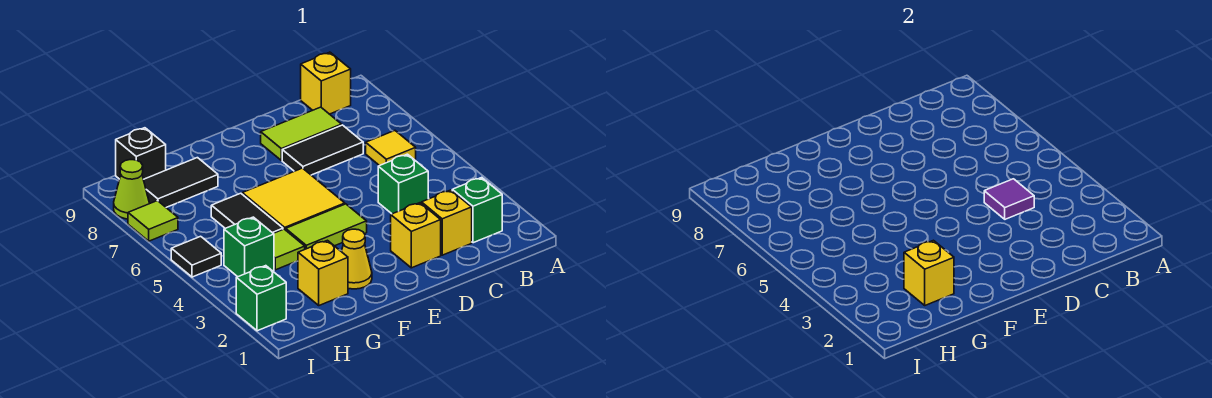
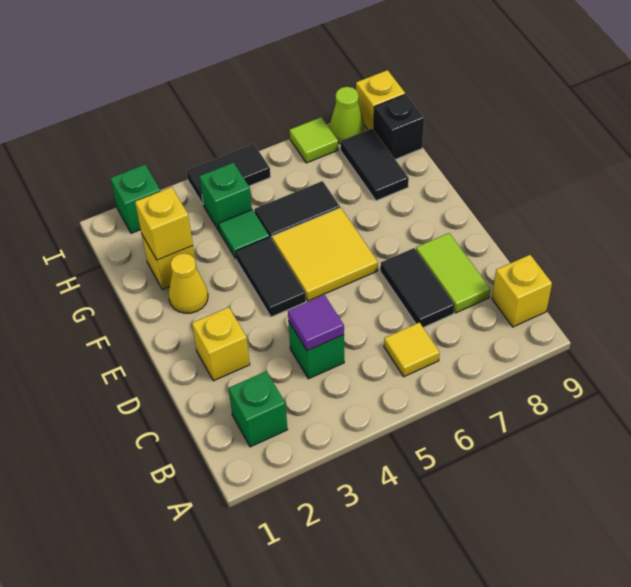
yellow brick C2 level 1 -> yellow brick I9 level 1
lime tile E4:F4 level 1 -> black tile E4:F4 level 1
lime tile G4 level 1 -> green tile G4 level 1
black tile I5 level 1 -> black tile I4:I5 level 1

